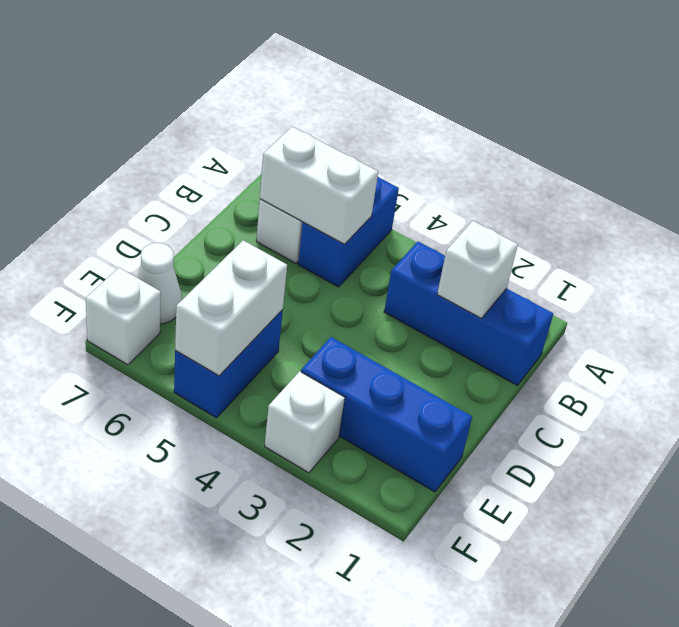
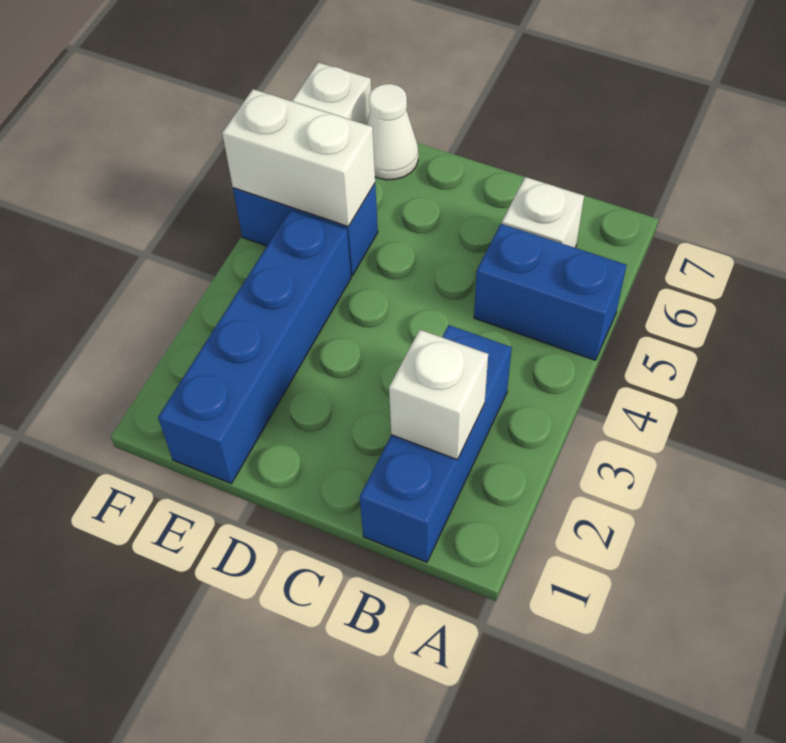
white brick B5:B6 level 2 -> none
blue brick E1:E3 level 1 -> blue brick E1:E4 level 1
white brick F3 level 1 -> none

